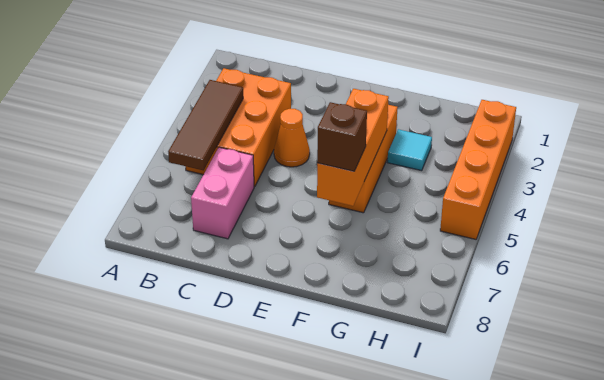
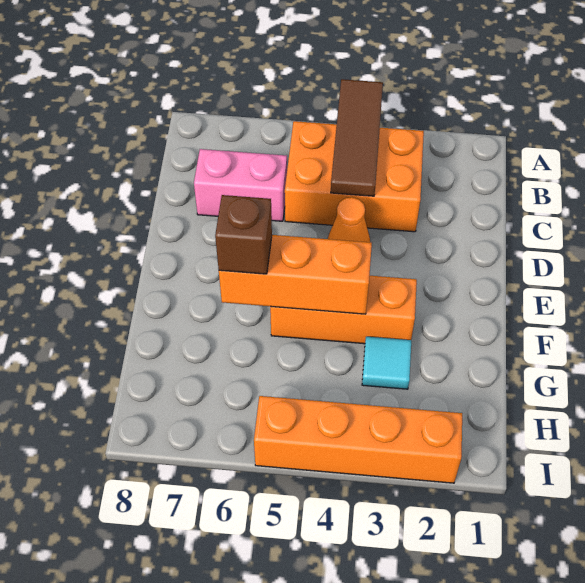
brown tile B4:B6 level 2 -> brown tile A4:C4 level 2

